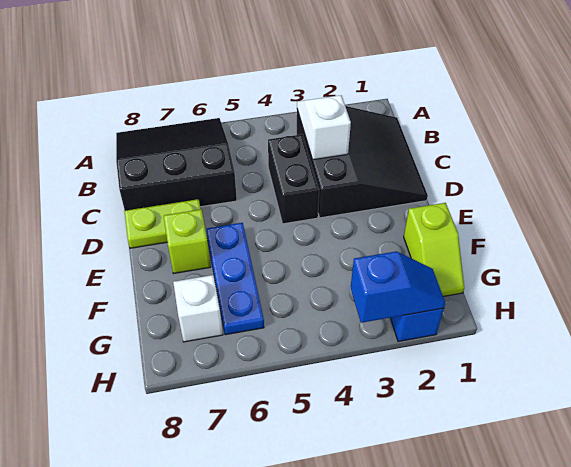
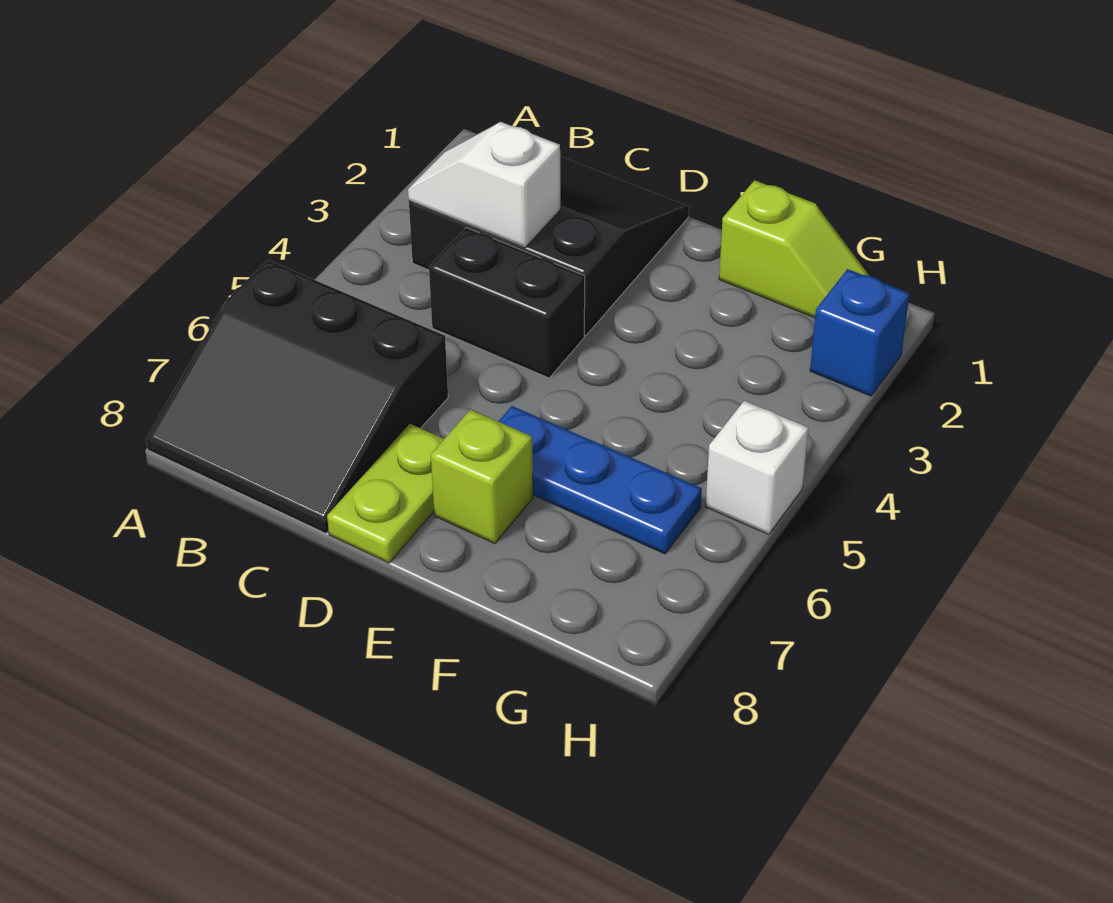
black slope A6:C8 level 1 top C -> black slope A6:C8 level 1 top 6
white brick G7 level 1 -> white brick H5 level 1
blue slope H2:H3 level 2 top 3 -> none

